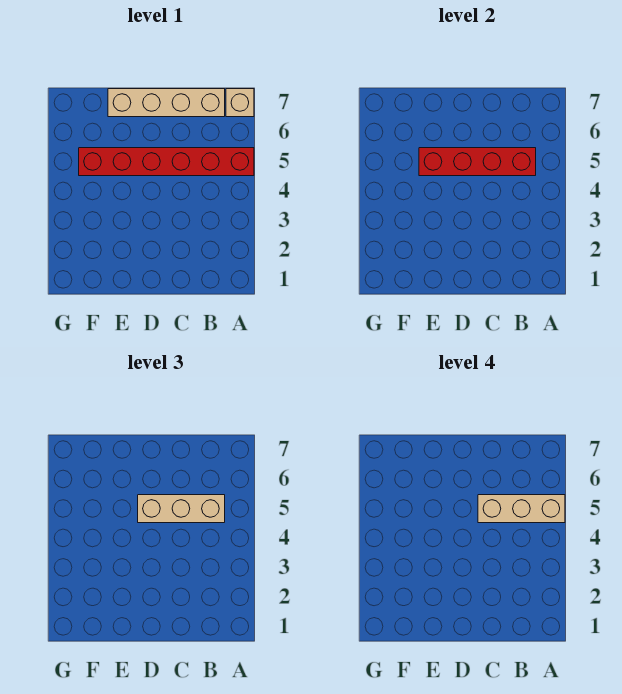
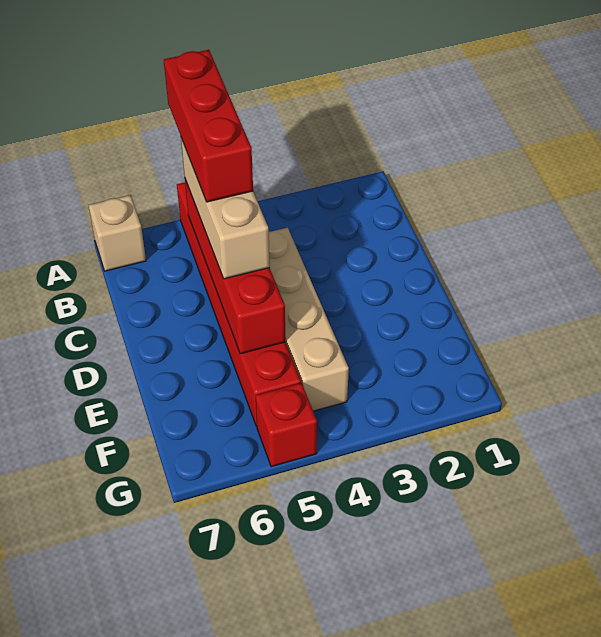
tan brick A5:C5 level 4 -> red brick A5:C5 level 4
tan brick B7:E7 level 1 -> tan brick C4:F4 level 1
none -> red brick G5 level 1

